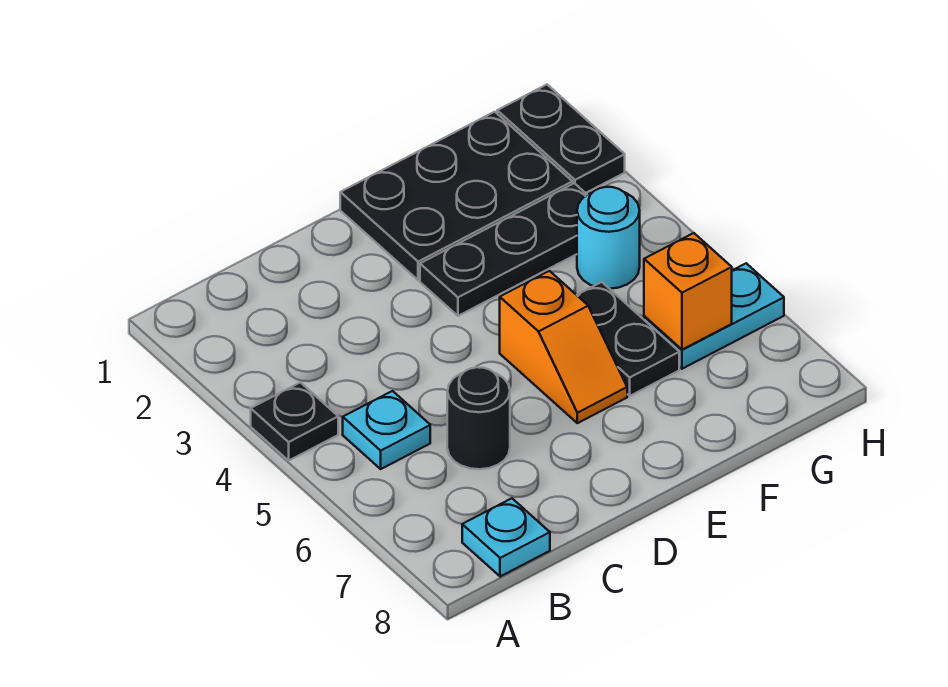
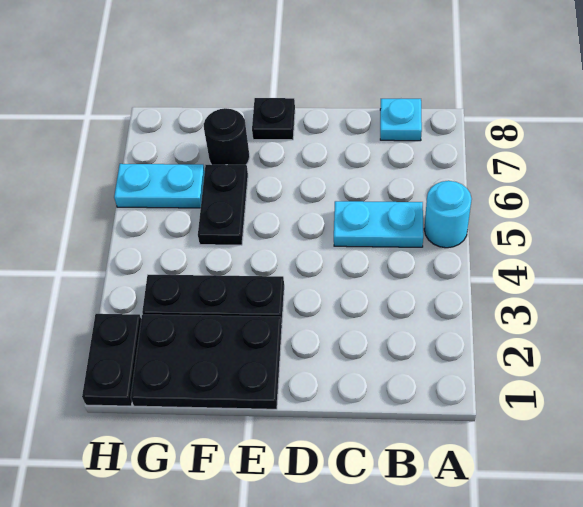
black plate A4 level 1 -> black plate E8 level 1
cyan plate B5 level 1 -> cyan plate B5:C5 level 1
black round brick C6 level 1 -> black round brick F7 level 1
orange slope E5:E6 level 1 top 5 -> none
cyan round brick G4 level 1 -> cyan round brick A5 level 1
orange brick G6 level 2 -> none

